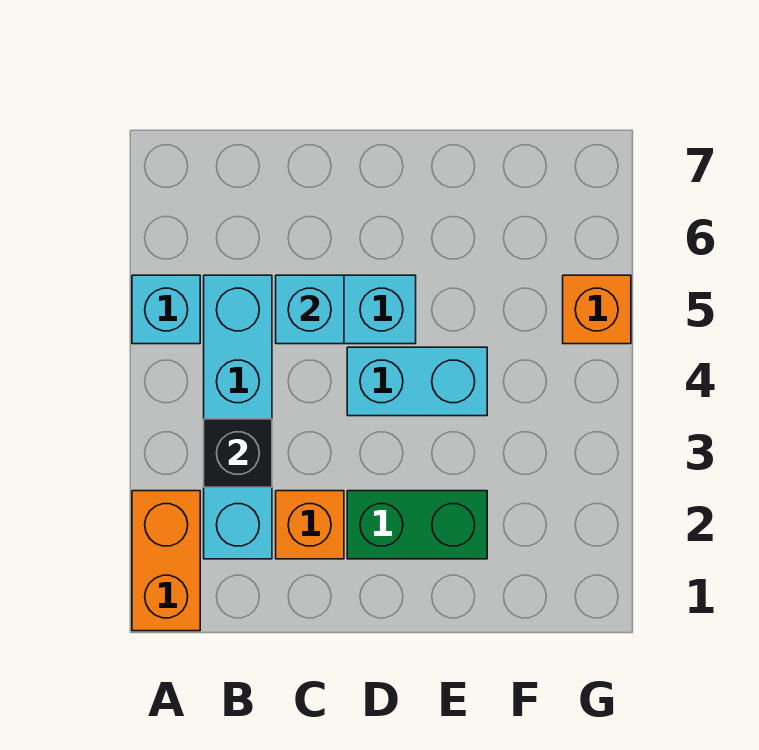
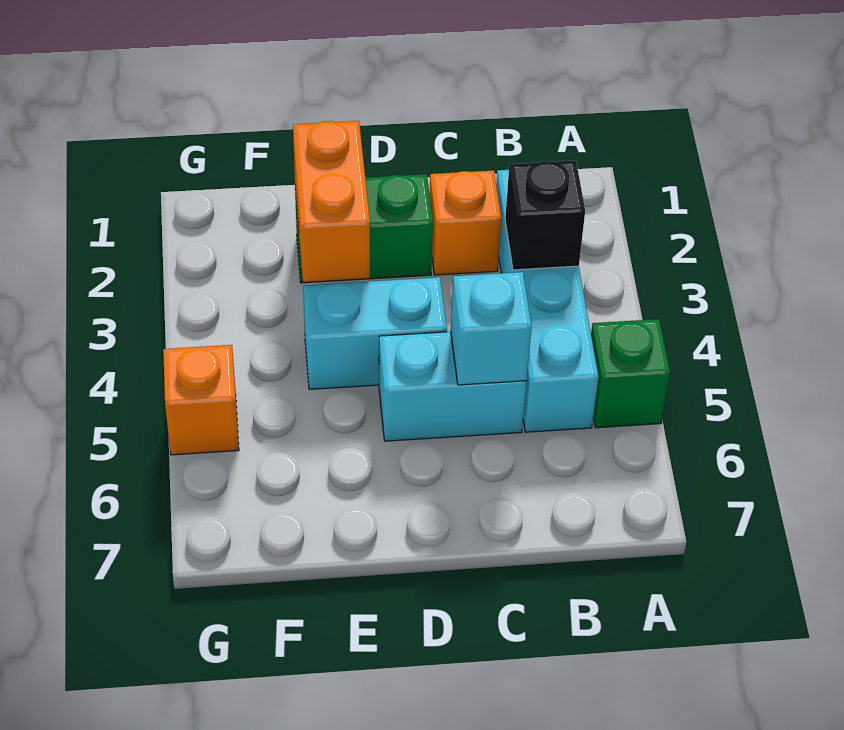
orange brick A1:A2 level 1 -> orange brick E2:E3 level 2
cyan brick A5 level 1 -> green brick A5 level 1

